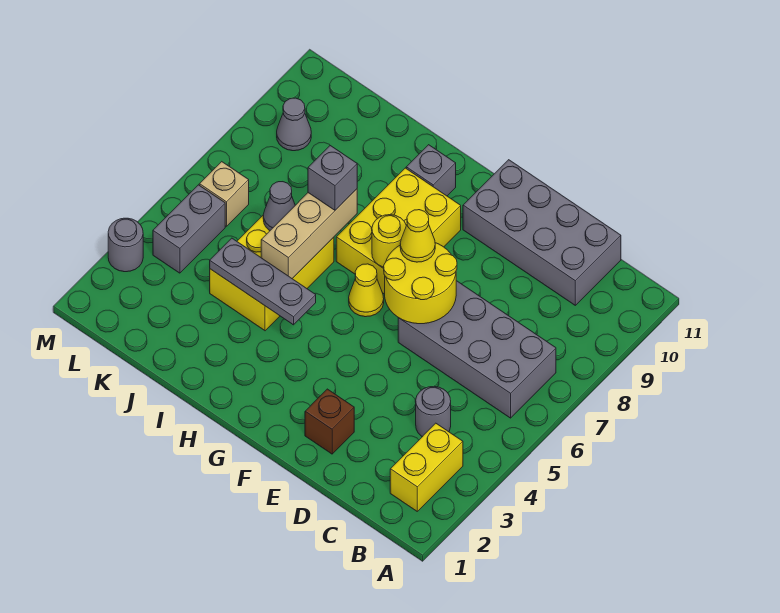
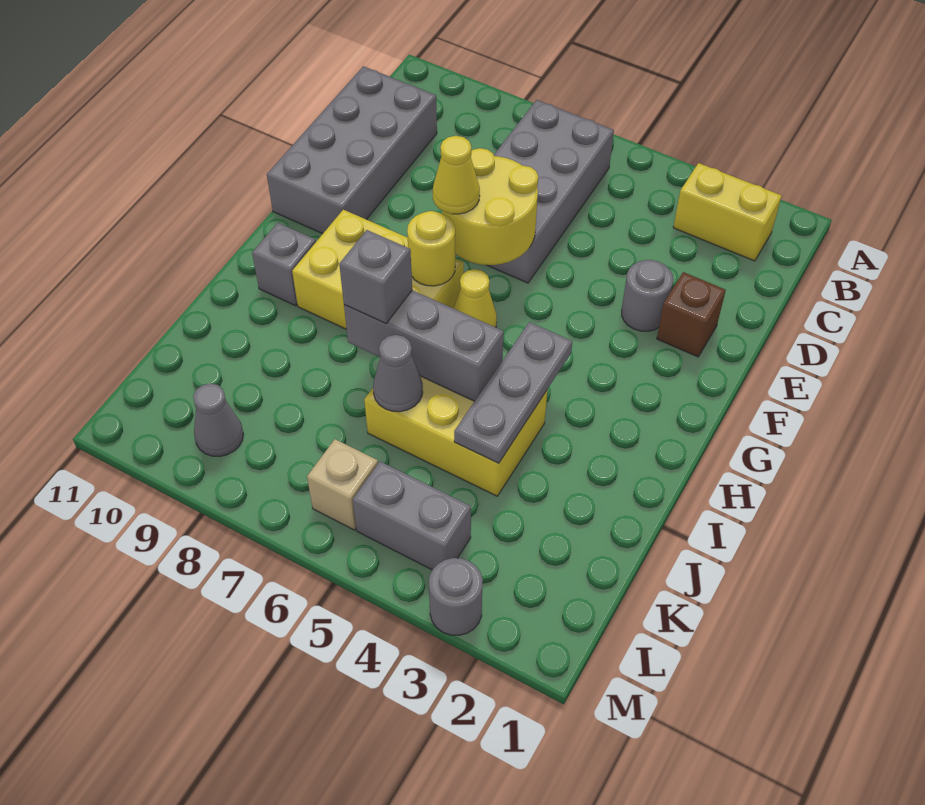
grey round brick C4 level 1 -> grey round brick E3 level 1
tan brick I5:I7 level 2 -> grey brick I5:I7 level 2

